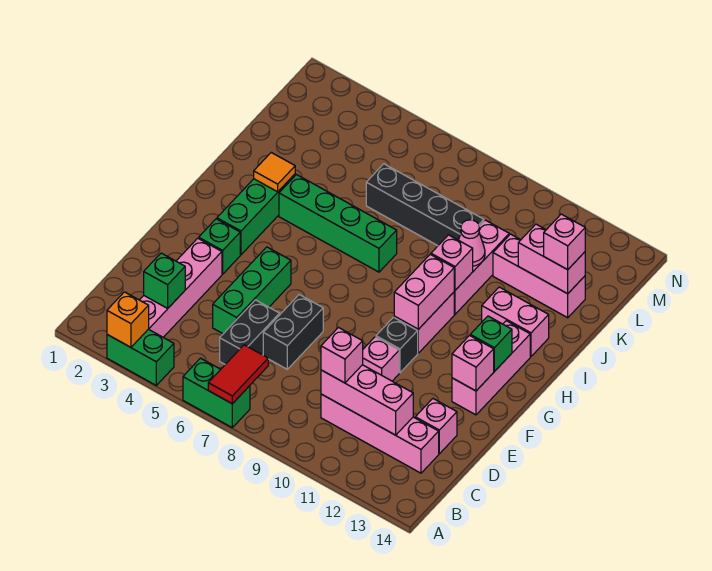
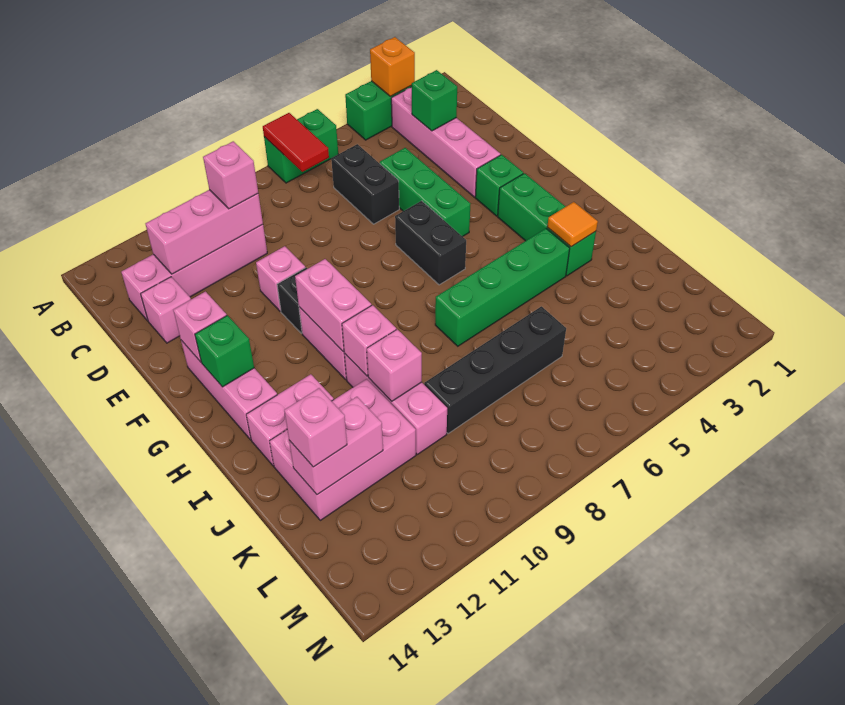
black brick D7:E7 level 1 -> black brick F6:G6 level 1
pink cone J10 level 2 -> pink brick J10 level 2
pink brick K11:K13 level 1 -> pink brick J11:K13 level 1

